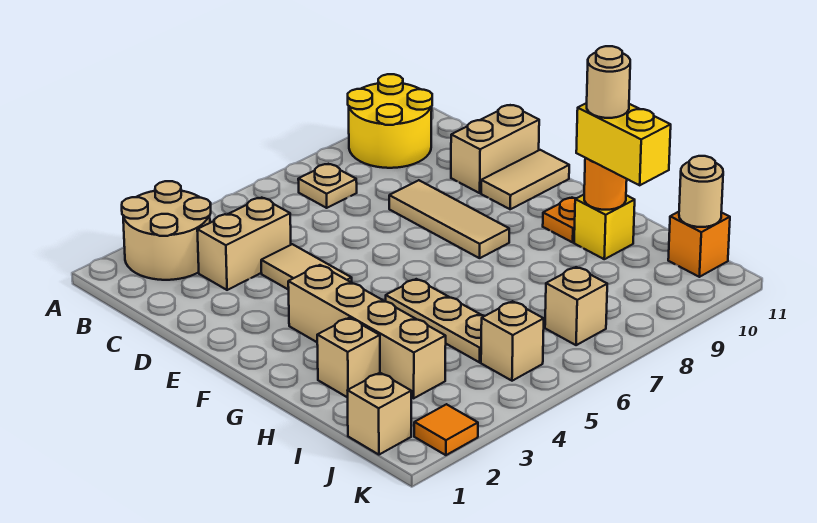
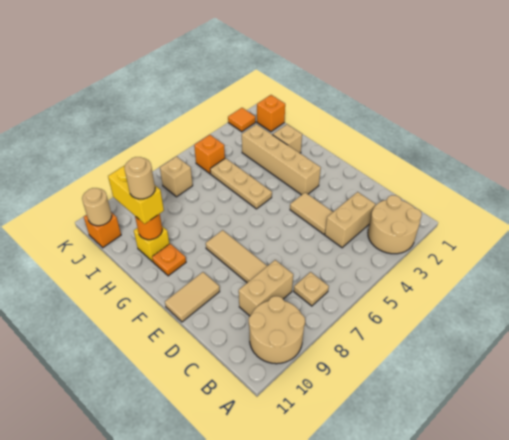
yellow round brick A9:B10 level 1 -> tan round brick A9:B10 level 1
tan brick D10:D11 level 1 -> tan brick C8:C9 level 1
tan brick J1 level 1 -> orange brick J1 level 1
tan brick J5 level 1 -> orange brick J5 level 1

